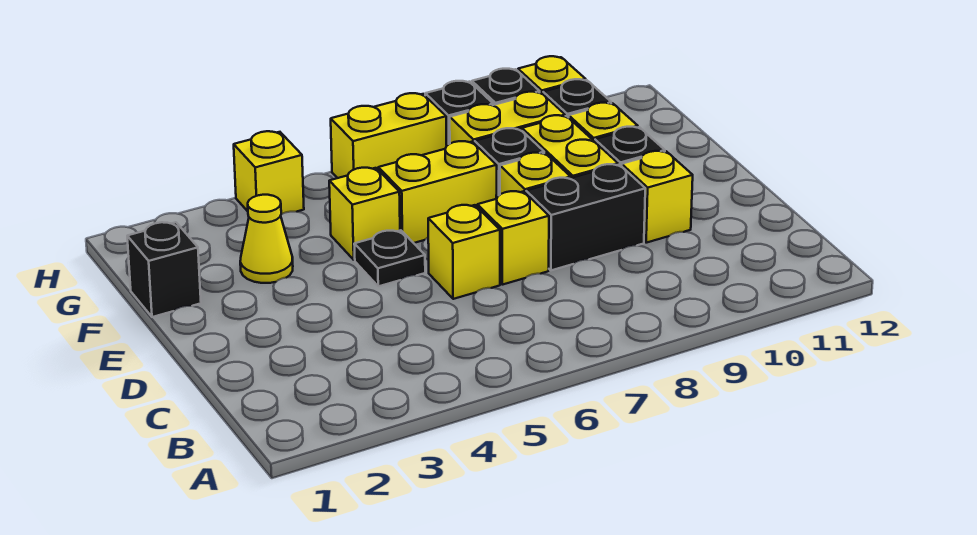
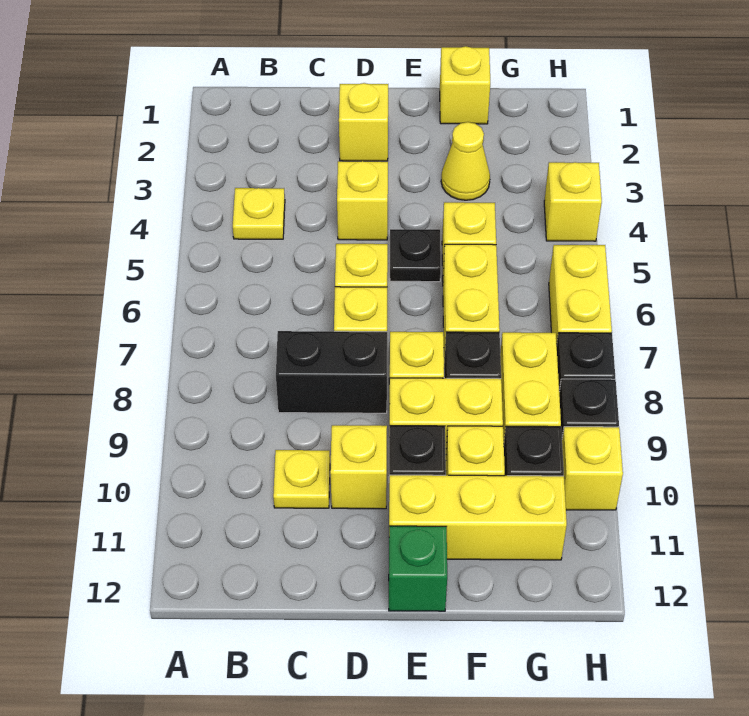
none -> yellow plate B4 level 1
none -> yellow plate C10 level 1
none -> yellow brick D2 level 1
none -> yellow brick D4 level 1
black brick D8:D9 level 1 -> black brick C8:D8 level 1
none -> yellow brick E11:G11 level 1
none -> green brick E12 level 1
black brick F1 level 1 -> yellow brick F1 level 1

